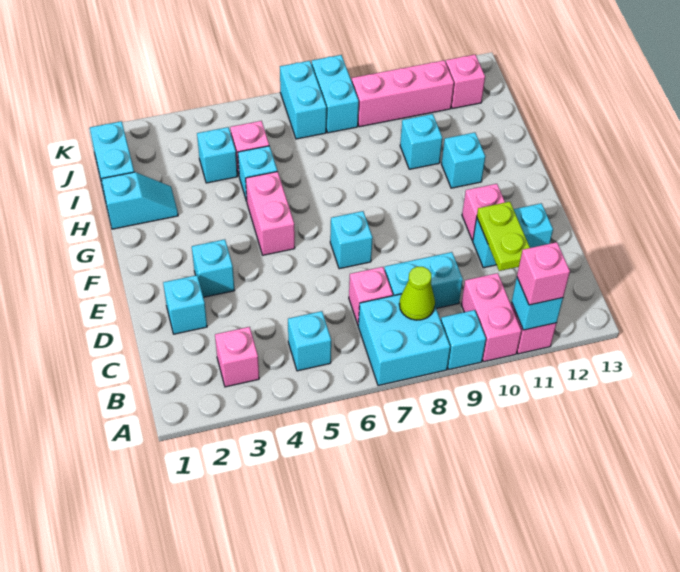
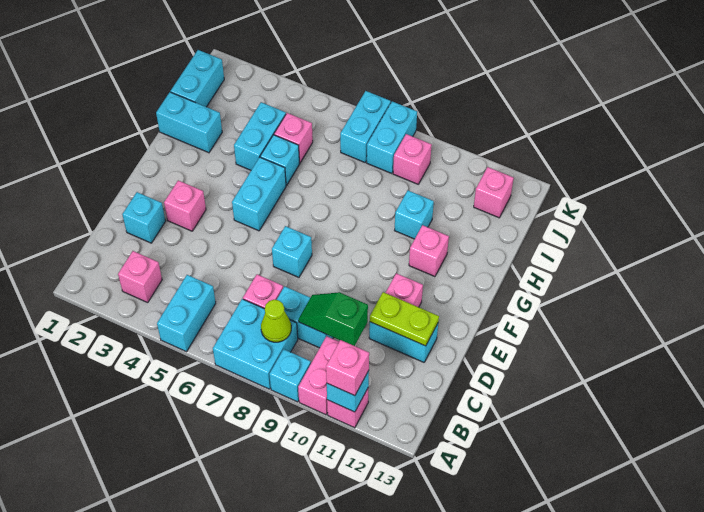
cyan brick B5 level 1 -> cyan brick A5:B5 level 1
none -> green slope C9:C10 level 2 top 10
lime plate C11:D11 level 2 -> lime plate D11:D12 level 2
cyan brick E3 level 1 -> pink brick E3 level 1
pink brick F5:G5 level 1 -> cyan brick F5:G5 level 1
cyan brick G11 level 1 -> pink brick G11 level 1
cyan slope H1:H2 level 1 top 1 -> cyan brick H1:H2 level 1
cyan brick I4 level 1 -> cyan brick H4:I4 level 1
pink brick J9:J11 level 1 -> pink brick J9 level 1

